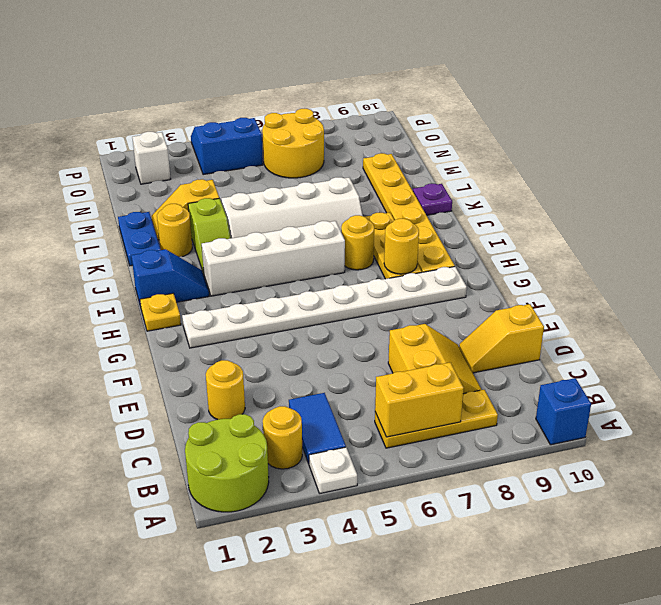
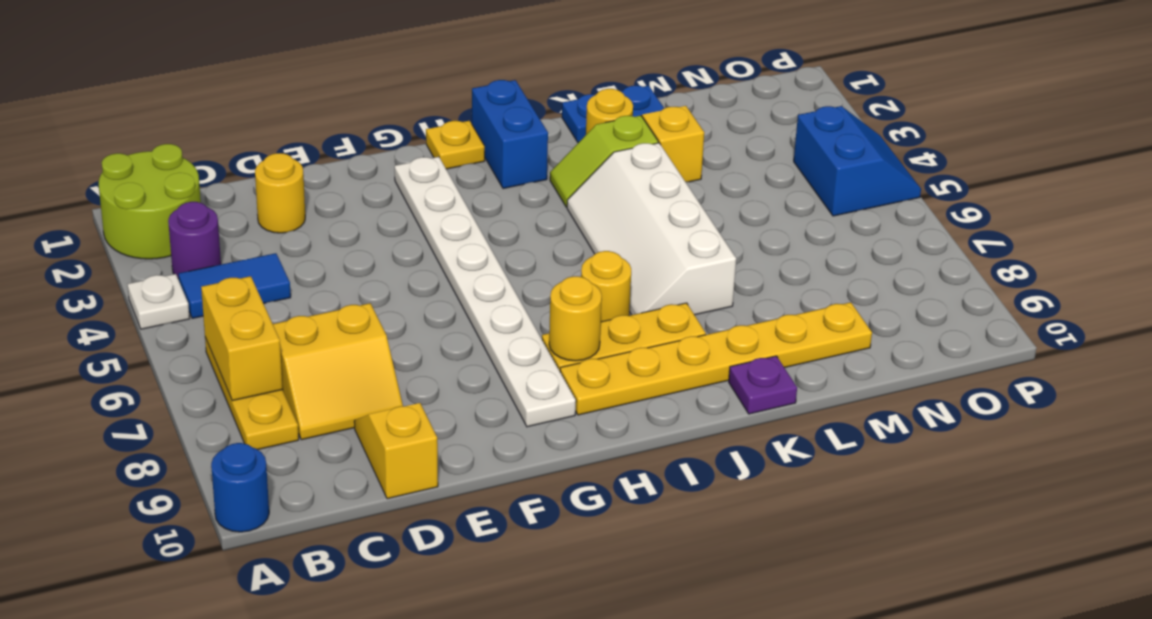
blue brick A10 level 1 -> blue round brick A10 level 1
yellow round brick B3 level 1 -> purple round brick B3 level 1
blue slope I1:I2 level 1 top 1 -> blue brick I1:I2 level 1
white brick I3:I6 level 1 -> none
yellow round brick N6:O7 level 1 -> none
white brick O2 level 1 -> none

